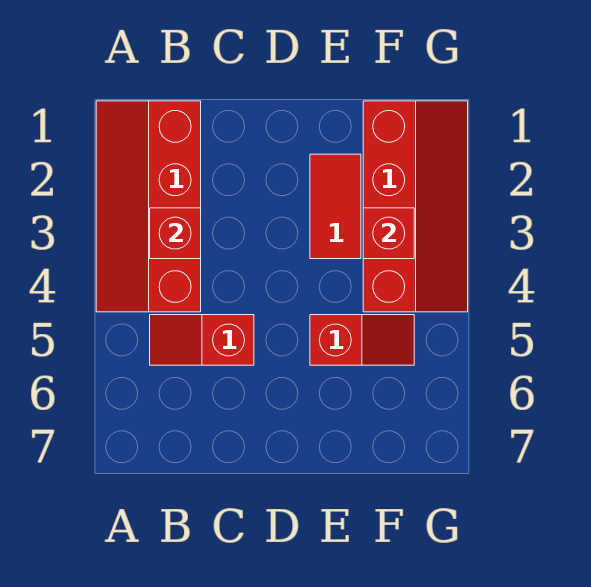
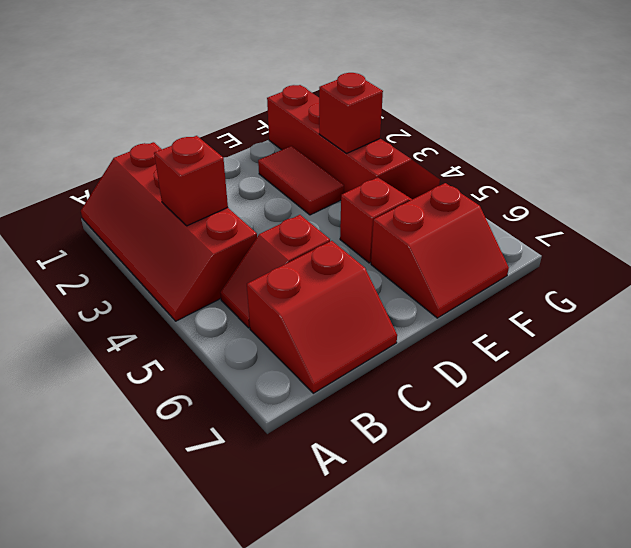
none -> red slope B6:C7 level 1 top 6
none -> red slope E6:F7 level 1 top 6

